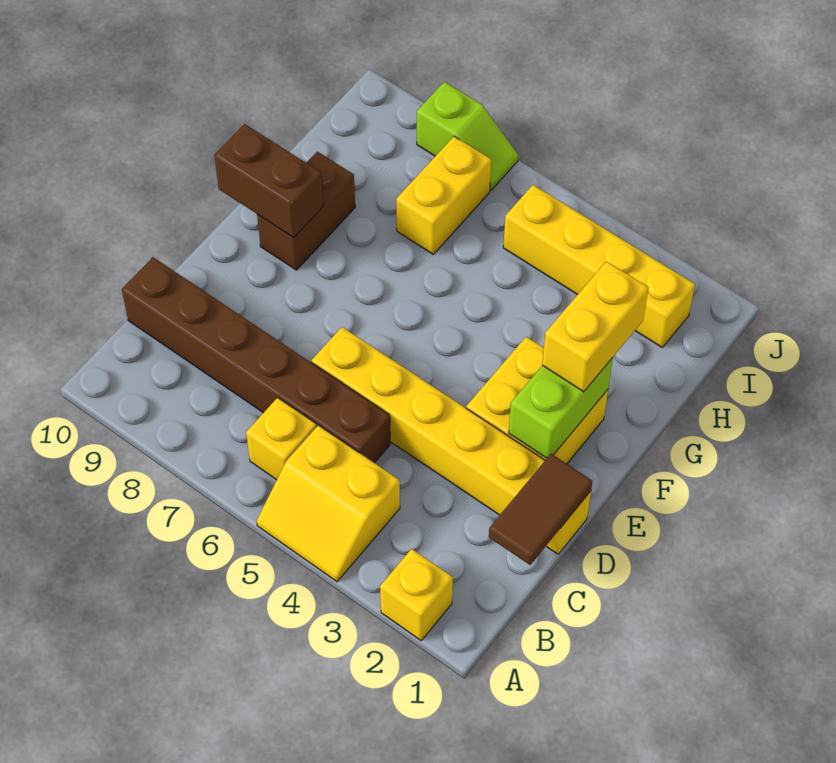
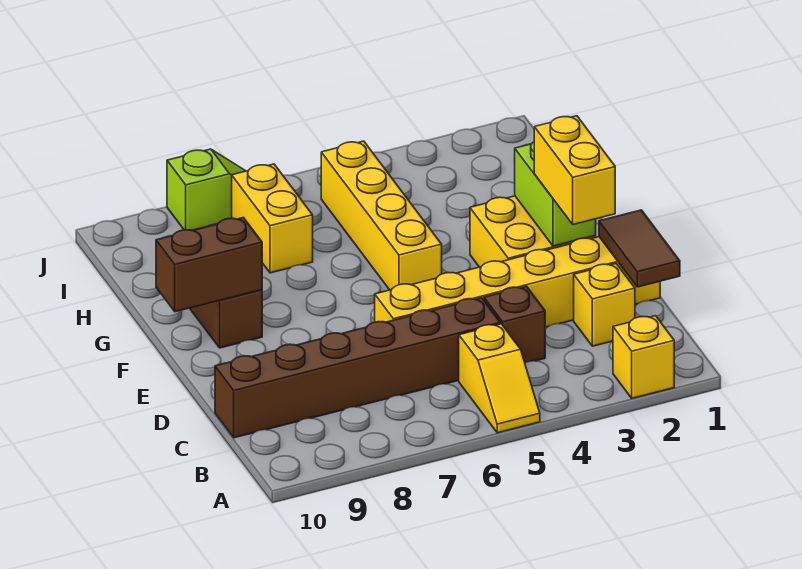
yellow slope A4:B5 level 1 top B -> yellow slope A5:B5 level 1 top B
yellow brick B6 level 1 -> yellow brick C2 level 1
none -> brown brick C4 level 1
yellow brick F2:G2 level 3 -> yellow brick D2:E2 level 3
yellow brick I2:I5 level 1 -> yellow brick F5:I5 level 1

